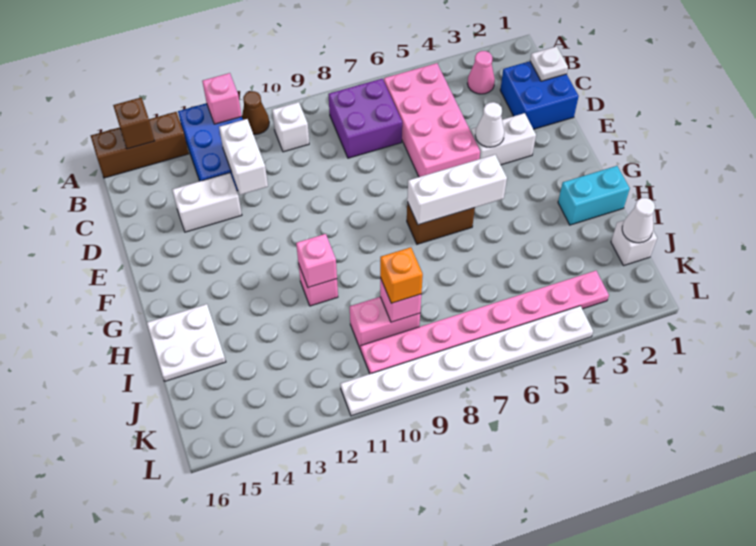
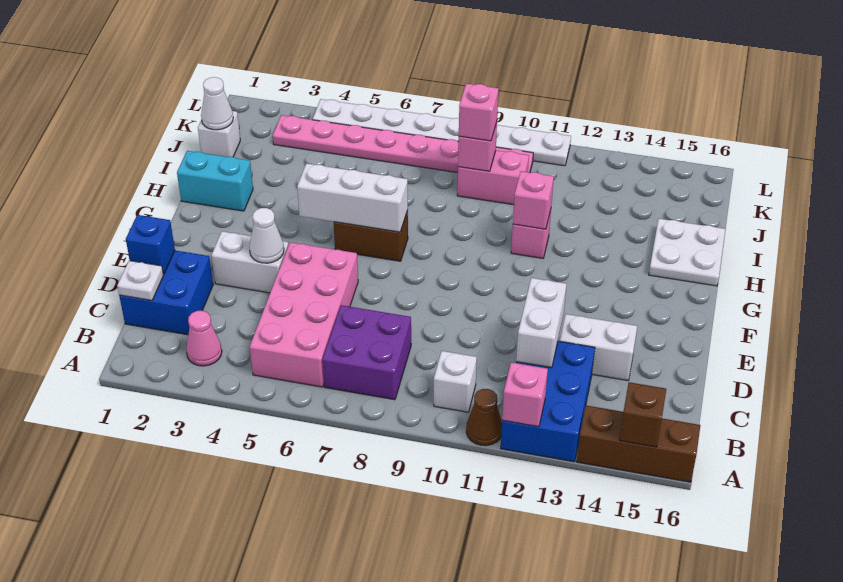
none -> blue brick D1 level 2
orange brick J9 level 3 -> pink brick J9 level 3

